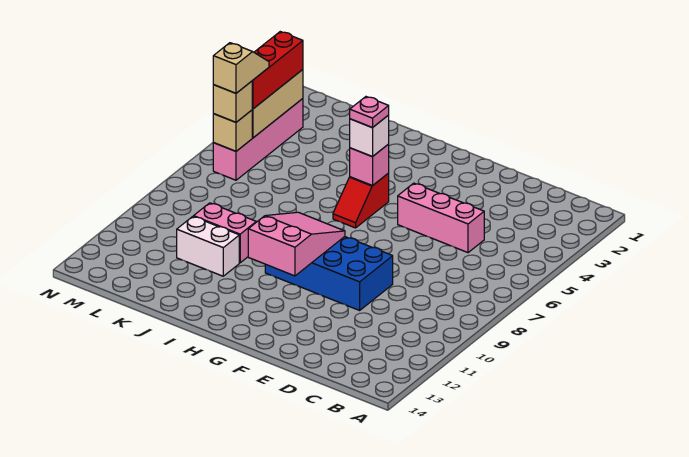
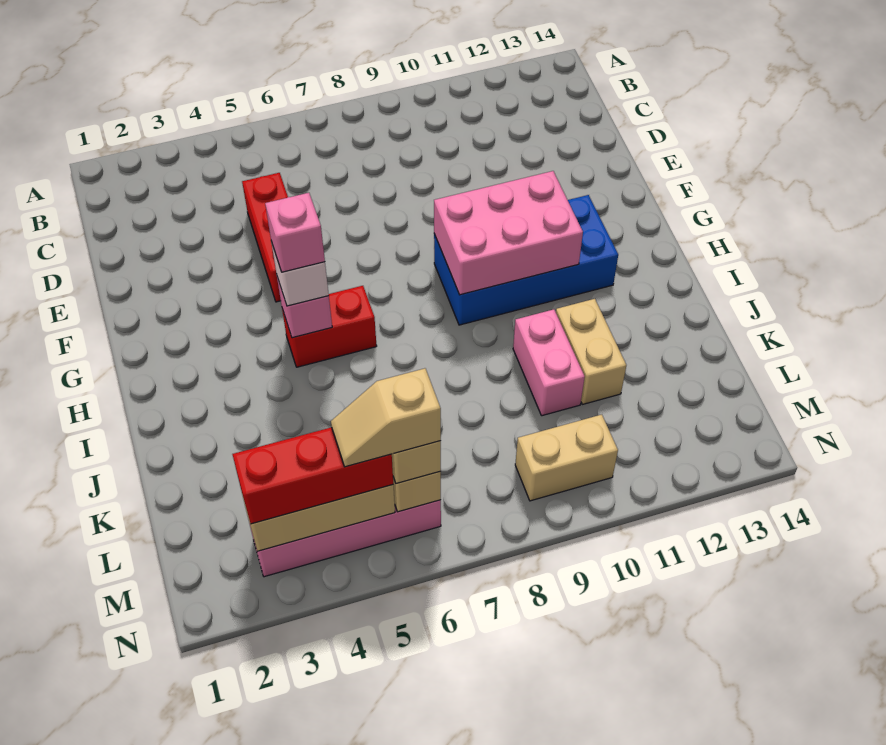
pink brick D5:F5 level 1 -> red brick D5:F5 level 1
blue brick E9:H10 level 1 -> blue brick G9:H12 level 1
pink slope G9:H11 level 2 top 11 -> pink brick G9:H11 level 2
red slope H5:H6 level 1 top 5 -> red brick H5:H6 level 1
pink plate H5 level 4 -> pink brick H5 level 4
white brick J11:K11 level 1 -> tan brick J11:K11 level 1
none -> tan brick M9:M10 level 1

